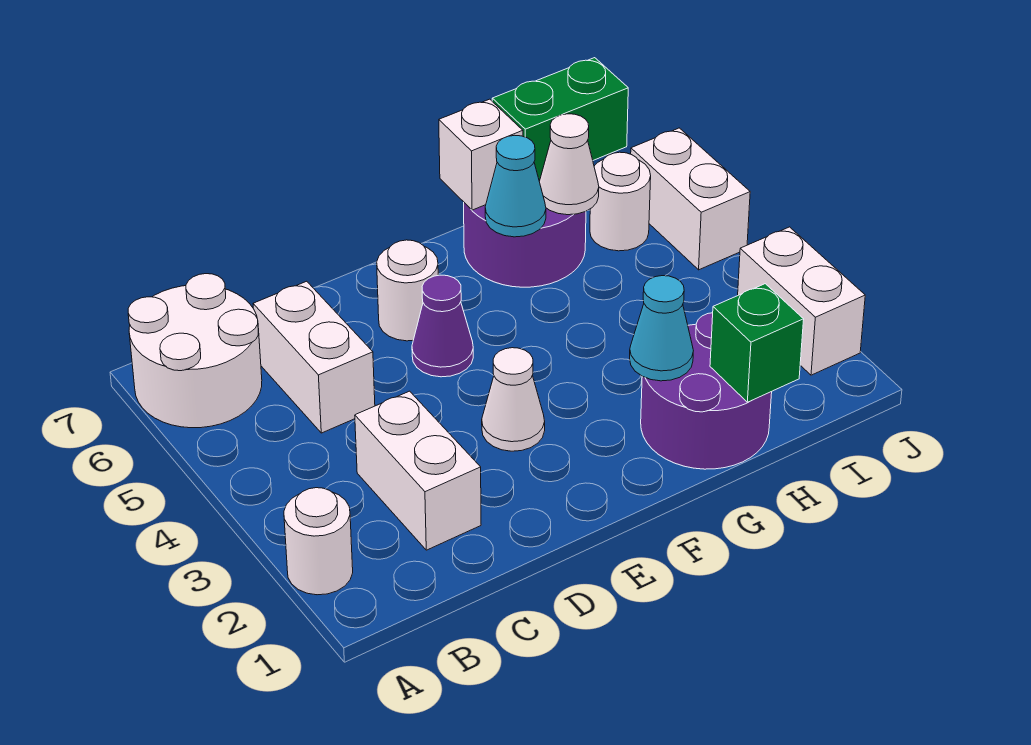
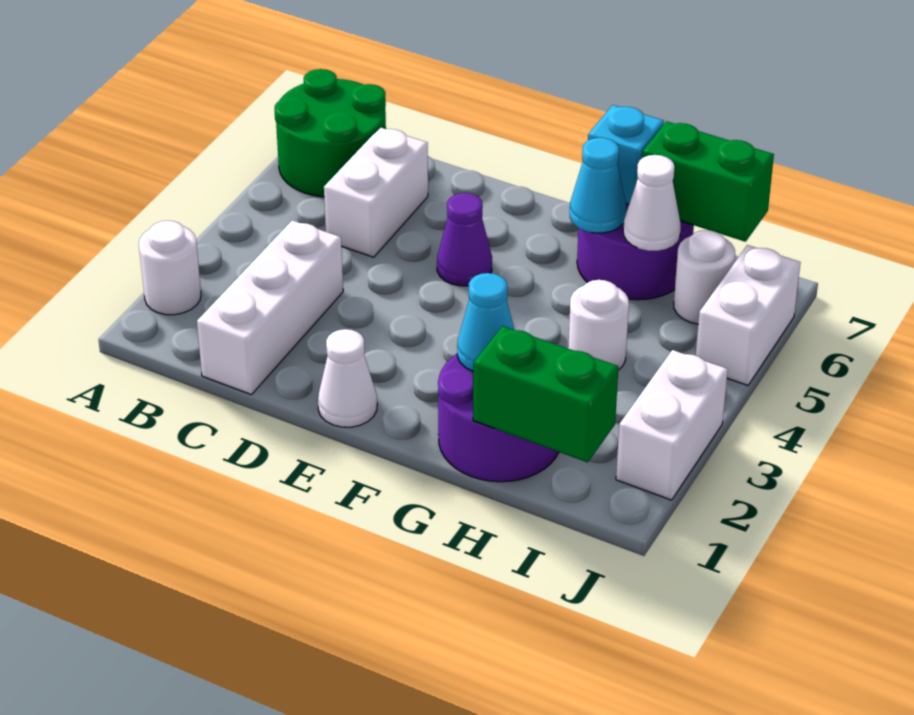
white round brick A6:B7 level 1 -> green round brick A6:B7 level 1
white brick C2:C3 level 1 -> white brick C1:C3 level 1
white cone E3 level 1 -> white cone E1 level 1
white round brick E6 level 1 -> white round brick H4 level 1
white brick G7 level 2 -> cyan brick G7 level 2
green brick H1 level 2 -> green brick H1:I1 level 2

